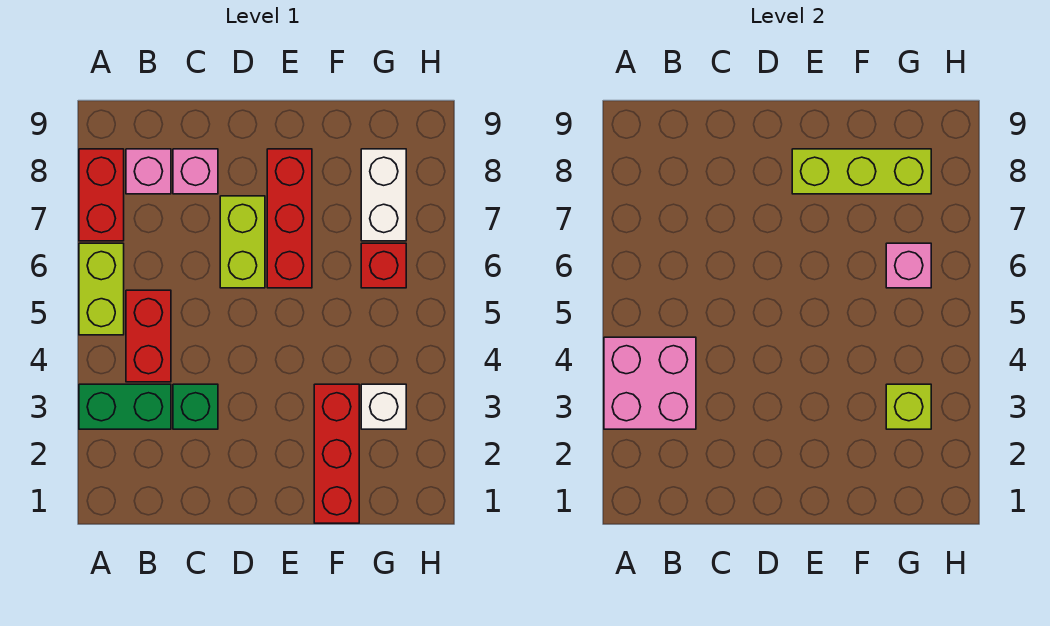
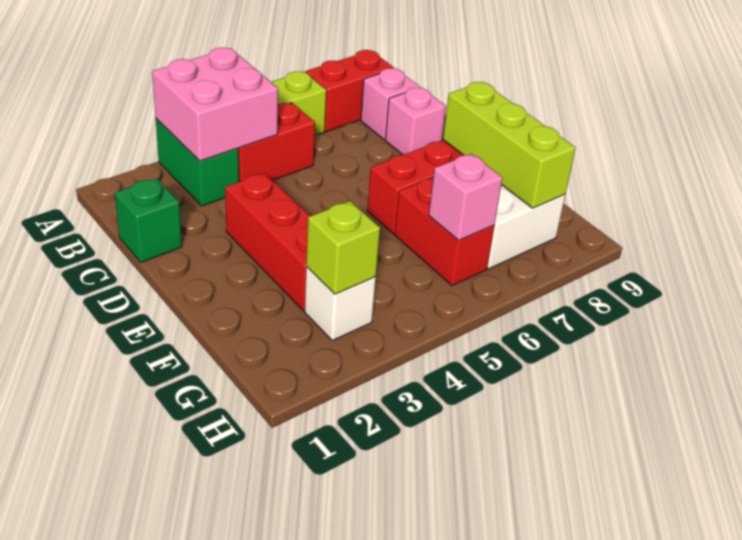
green brick C3 level 1 -> green brick C1 level 1
lime brick D6:D7 level 1 -> none
red brick F1:F3 level 1 -> red brick D3:F3 level 1
red brick G6 level 1 -> red brick F6:G6 level 1

